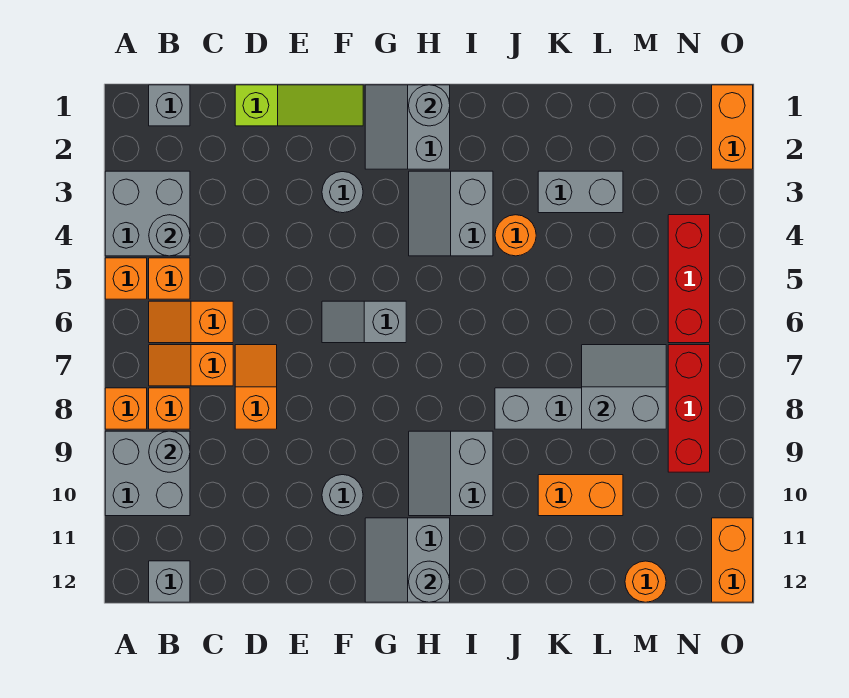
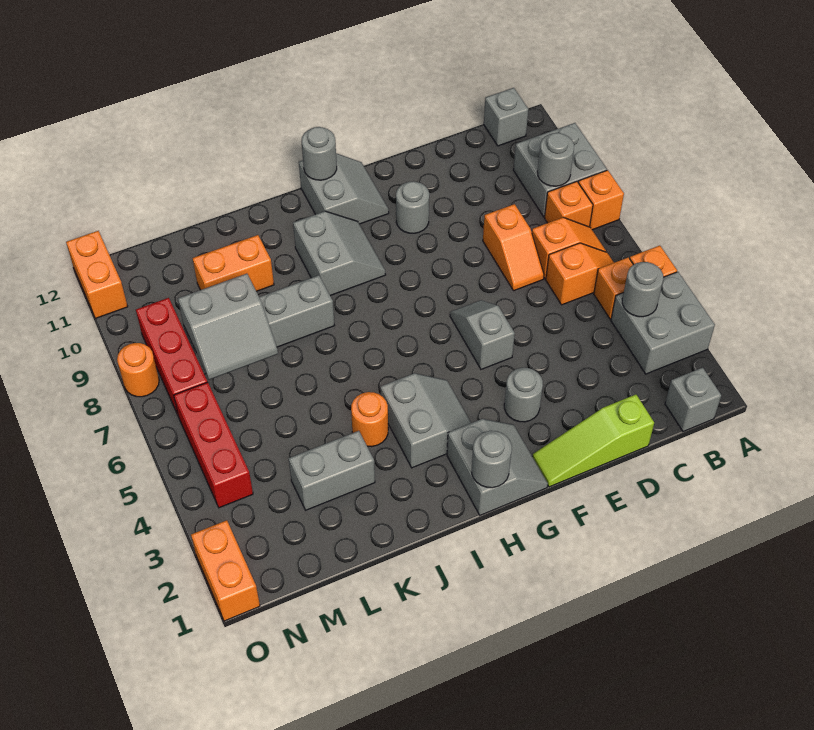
grey slope F6:G6 level 1 top G -> grey slope F5:F6 level 1 top 5
orange round brick M12 level 1 -> orange round brick O8 level 1

